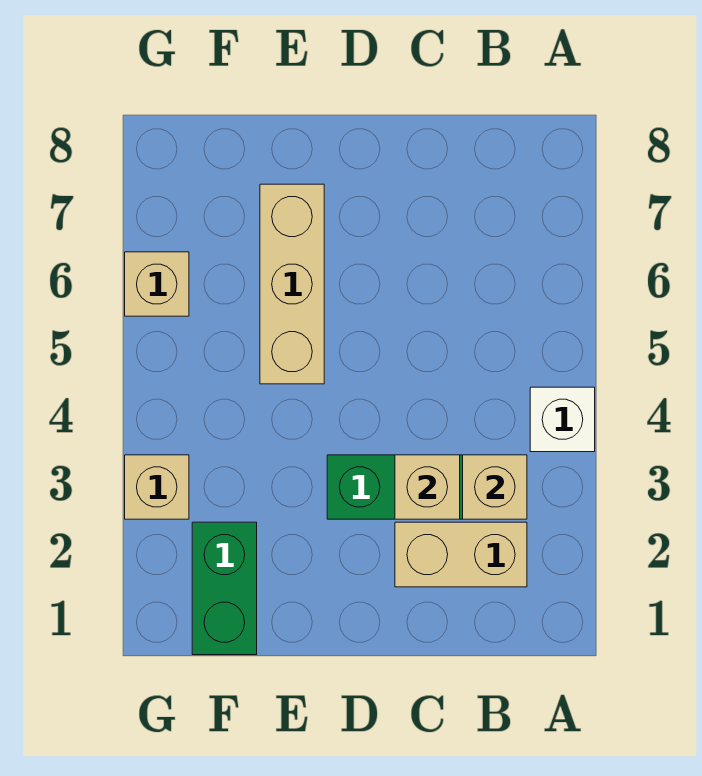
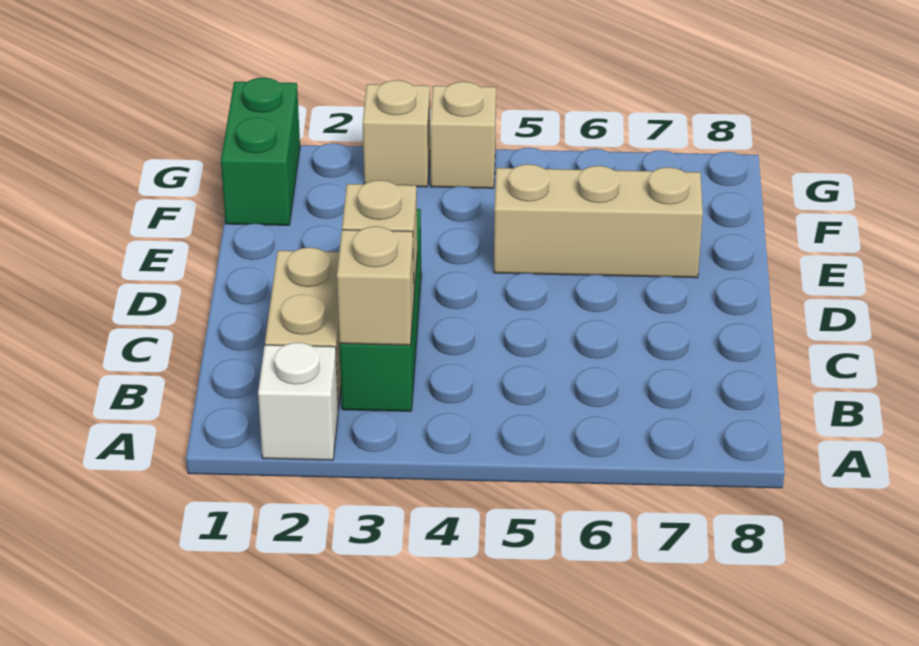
white brick A4 level 1 -> white brick A2 level 1
green brick F1:F2 level 1 -> green brick F1:G1 level 1
tan brick G6 level 1 -> tan brick G4 level 1

